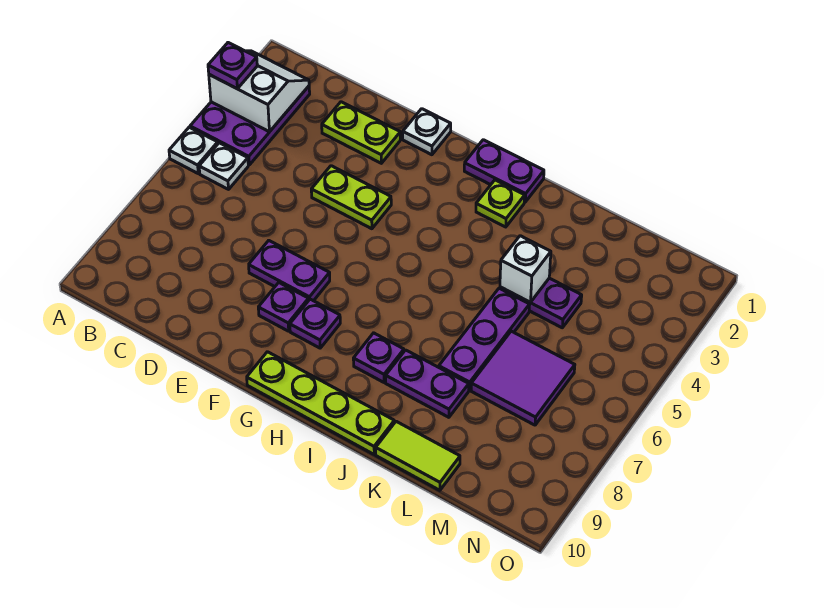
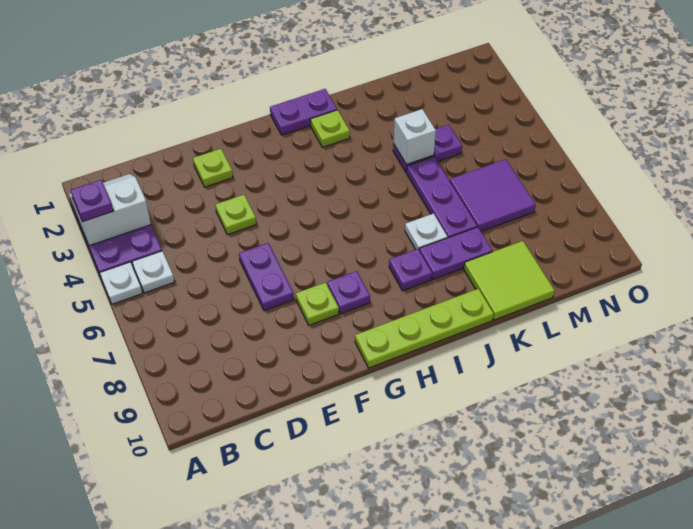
lime plate D2:E2 level 1 -> lime plate E2 level 1
lime plate E4:F4 level 1 -> lime plate E4 level 1
purple plate E7:F7 level 1 -> purple plate E6:E7 level 1
white plate F1 level 1 -> white plate J7 level 1
purple plate F8 level 1 -> lime plate F8 level 1
lime tile K10:L10 level 1 -> lime tile K9:L10 level 1

